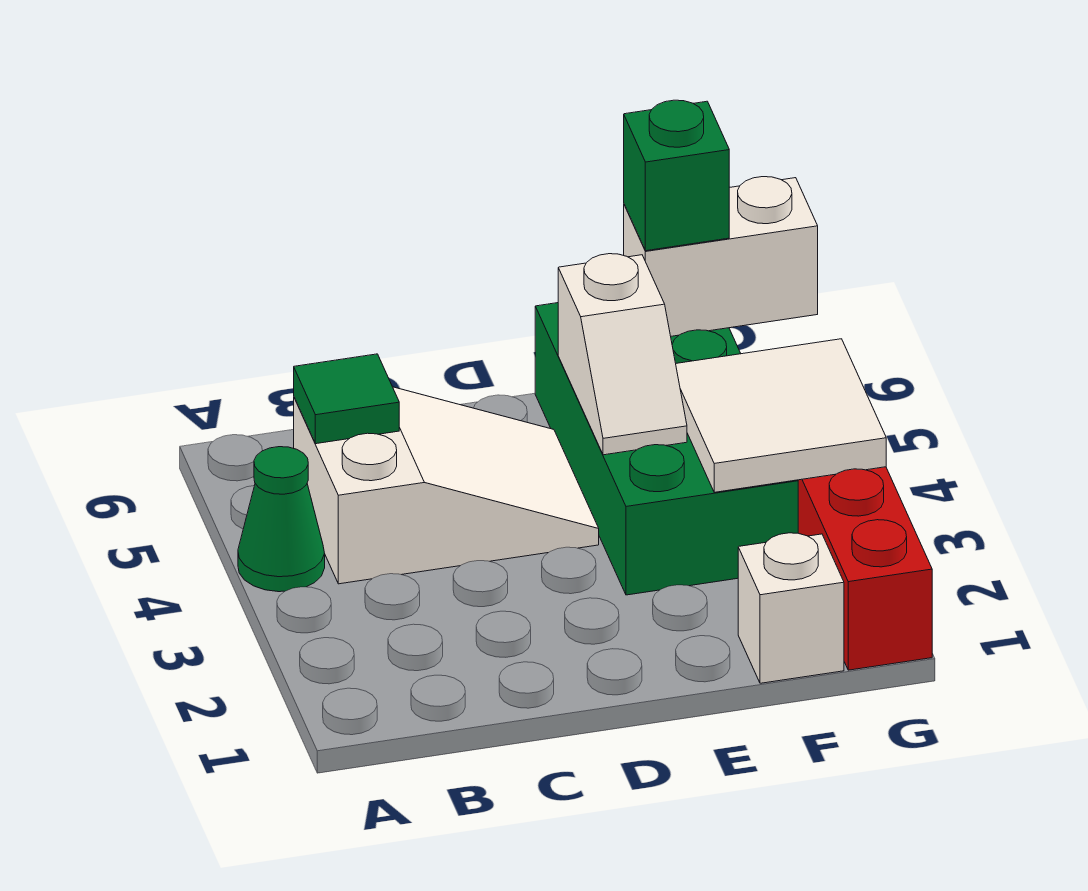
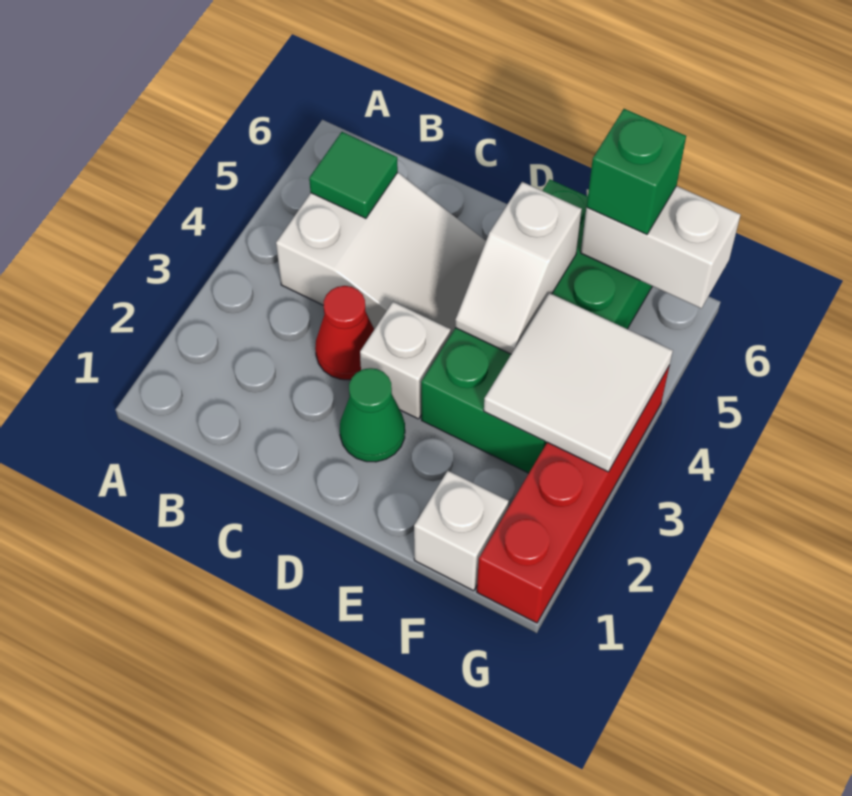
green cone A4 level 1 -> green cone D2 level 1
none -> red cone C3 level 1
none -> white brick D3 level 1

